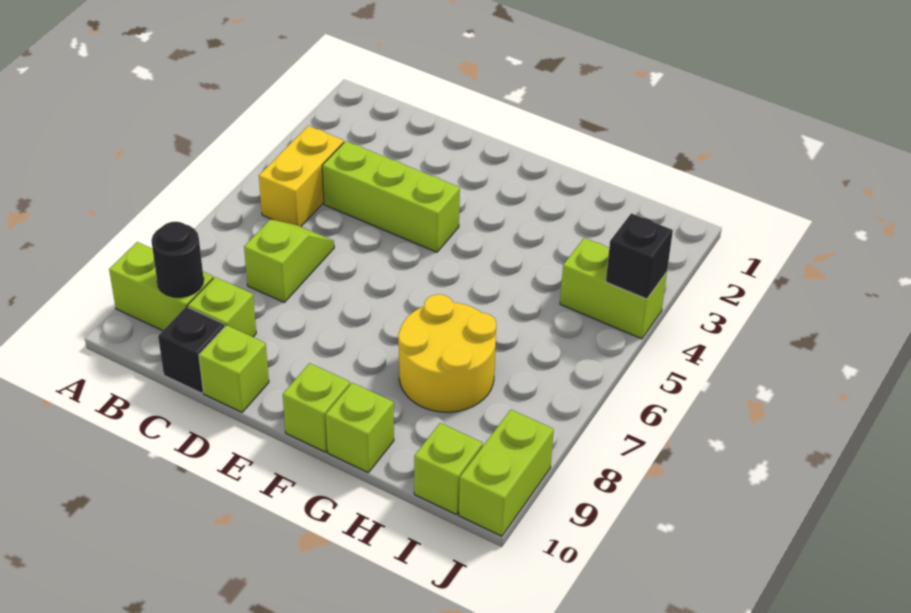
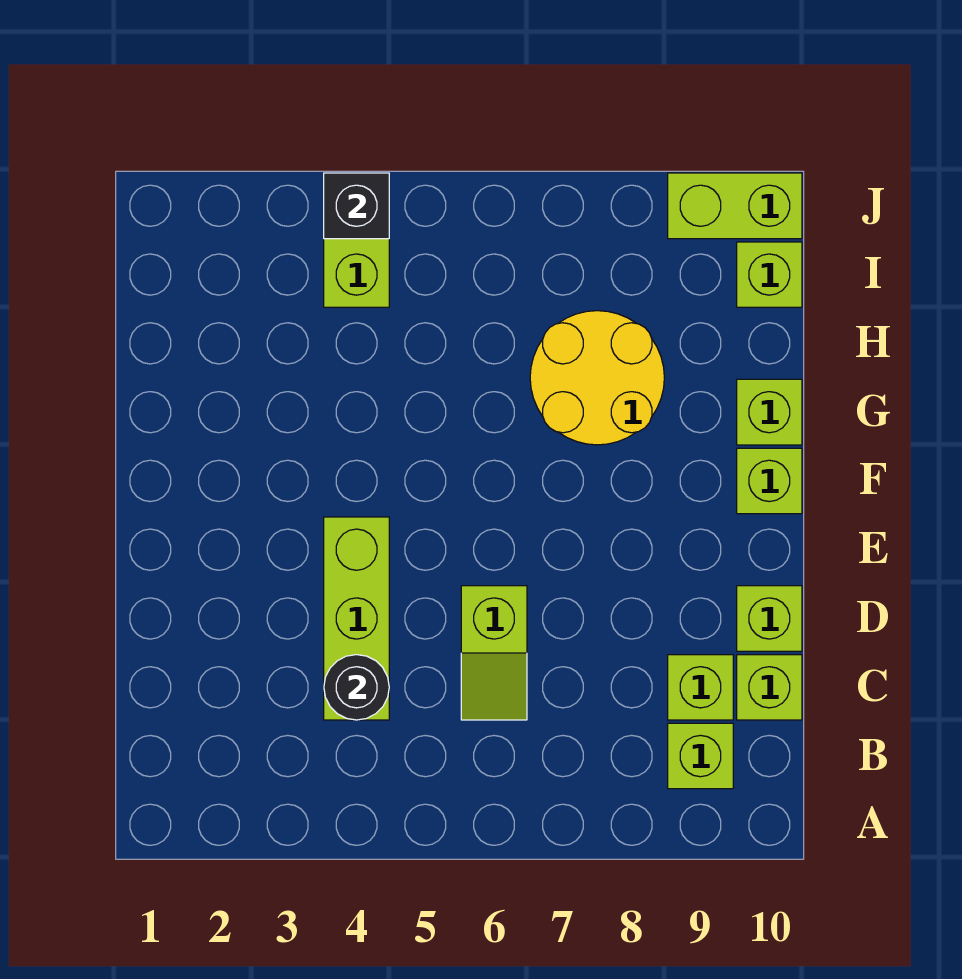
lime brick A9:B9 level 1 -> lime brick B9 level 1
yellow brick B4:B5 level 1 -> none
black round brick B9 level 2 -> black round brick C4 level 2
lime slope C6:C7 level 1 top 7 -> lime slope C6:D6 level 1 top D
black brick C10 level 1 -> lime brick C10 level 1

